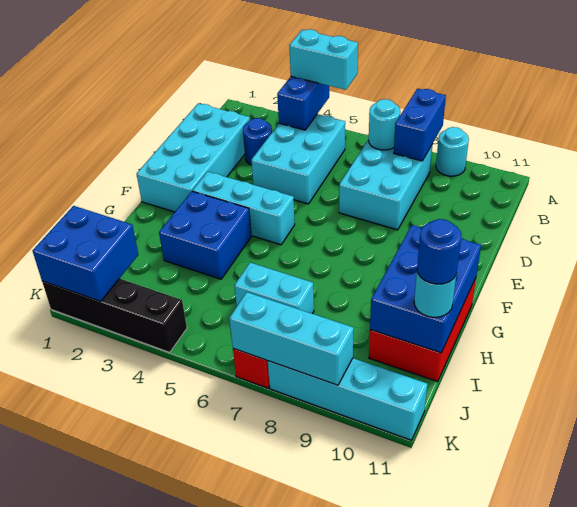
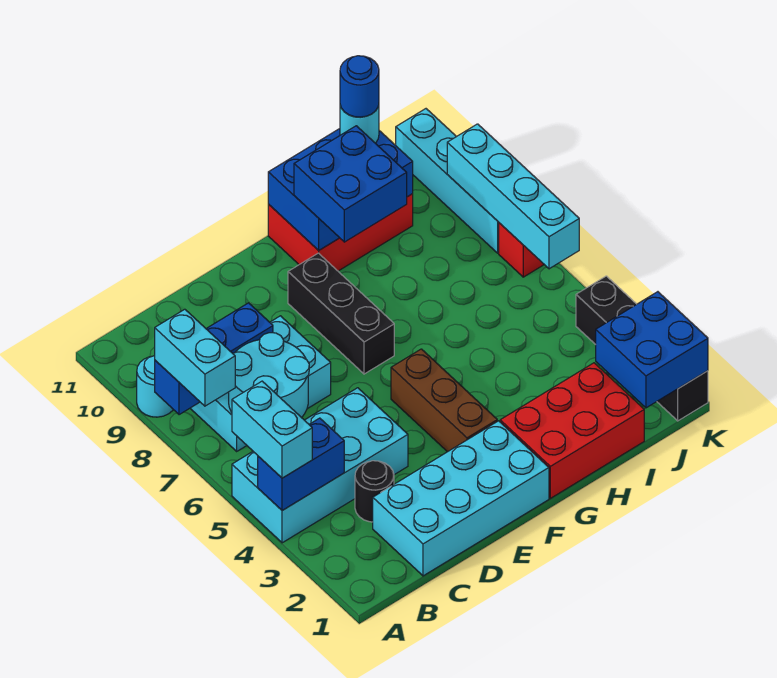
blue brick A8:B8 level 2 -> blue brick A8:C8 level 2
cyan brick B4:D5 level 1 -> cyan brick A4:D5 level 1
cyan round brick B7 level 2 -> cyan round brick B6:C7 level 2
blue round brick C3 level 1 -> black round brick C3 level 1
cyan brick F3:F5 level 1 -> brown brick F3:F5 level 1
none -> black brick F7:F9 level 1
none -> red brick G1:I2 level 1
blue brick G3:H4 level 1 -> blue brick G9:H10 level 3
cyan brick I6:I7 level 1 -> cyan brick A7:A8 level 3
cyan brick K7:K9 level 2 -> cyan brick K6:K9 level 2

